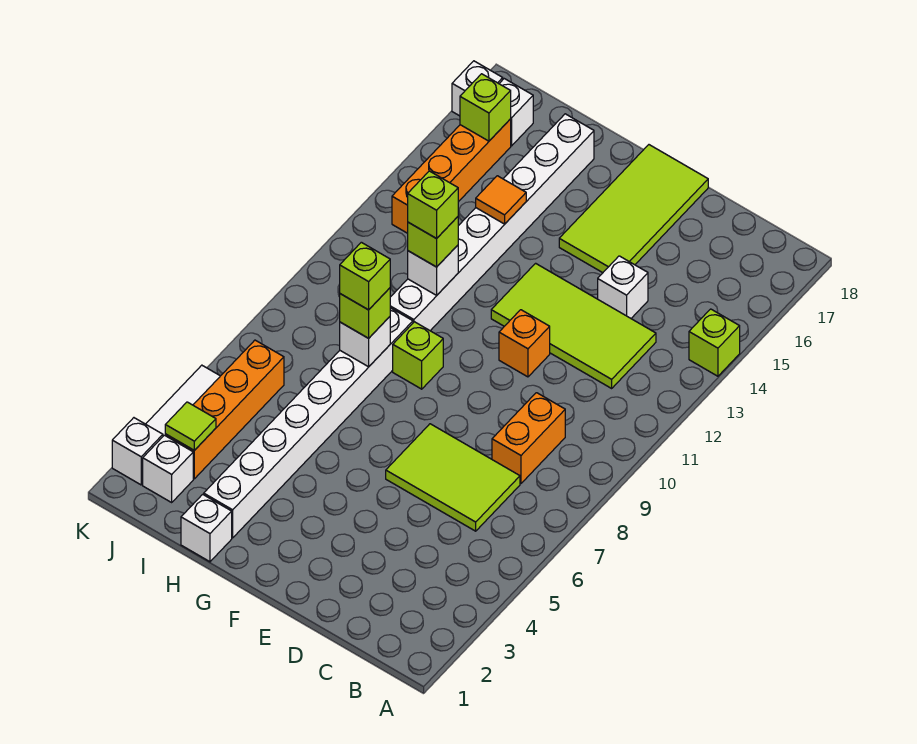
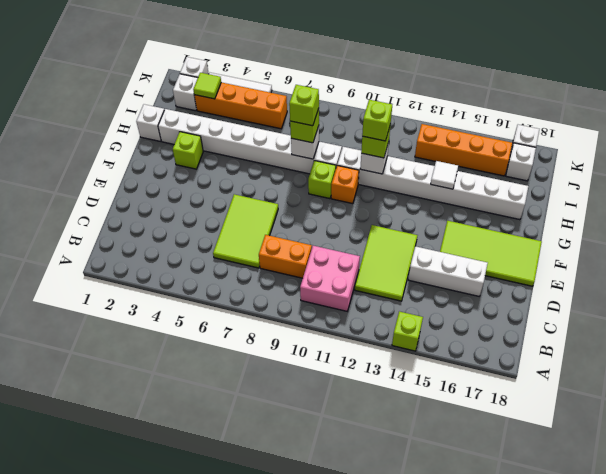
none -> pink brick B10:C11 level 1
lime tile C12:F13 level 1 -> lime tile C12:E13 level 1
white brick D14 level 1 -> white brick D14:D16 level 1
orange brick E11 level 1 -> orange brick G10 level 1
orange tile H14 level 2 -> white tile H14 level 2
lime brick J16 level 2 -> lime brick G3 level 1

